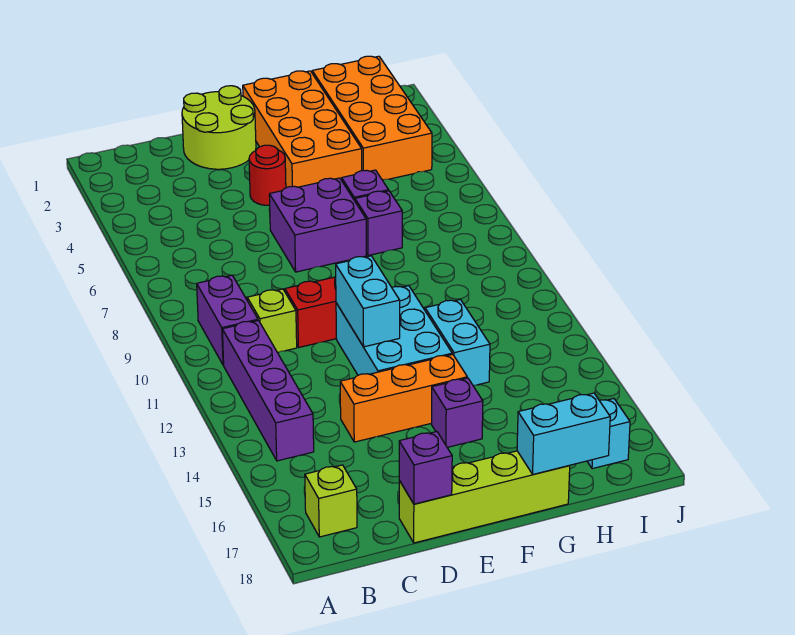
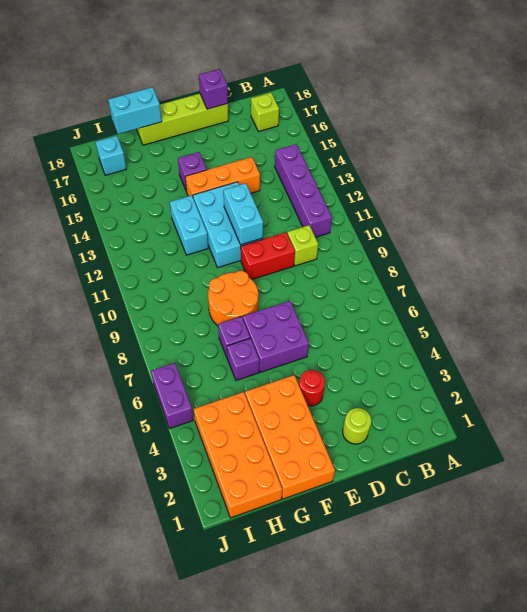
purple brick B9:B10 level 1 -> purple brick J5:J6 level 1
lime round brick D1:E2 level 1 -> lime round brick D2 level 1
none -> orange round brick F8:G9 level 1

